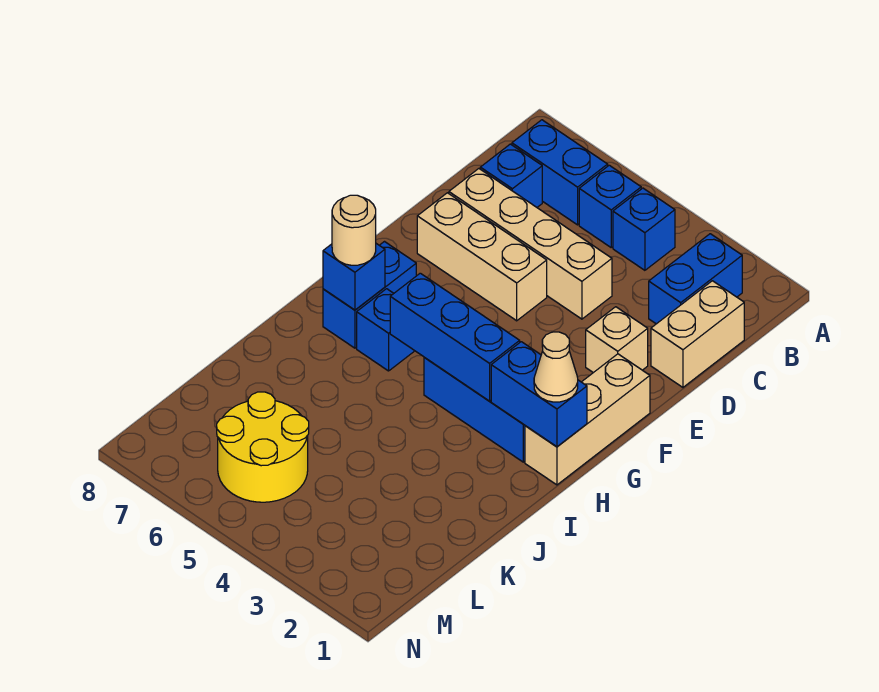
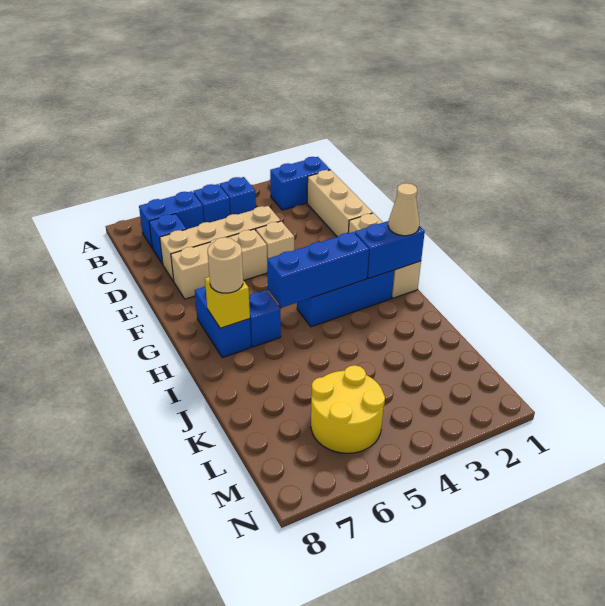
blue brick B2:C2 level 1 -> blue brick B1:B2 level 1
tan brick C1:D1 level 1 -> tan brick C1:E1 level 1
tan brick E2 level 1 -> tan brick E4 level 1
blue brick H7 level 2 -> yellow brick H7 level 2

